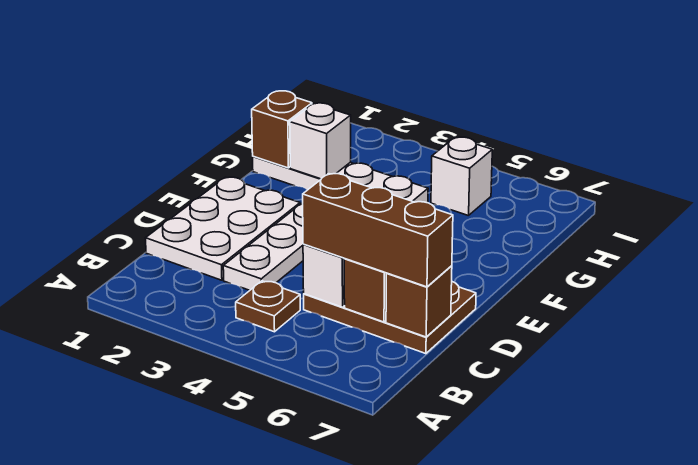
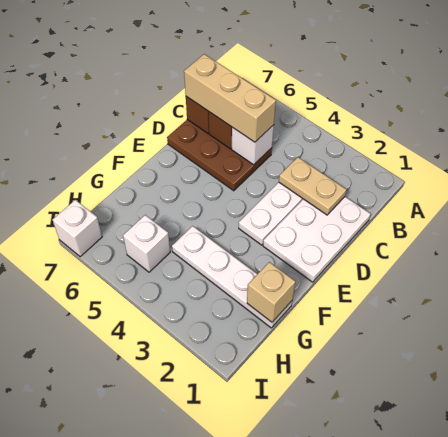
brown plate B4 level 1 -> none
none -> tan plate C2:C3 level 2
brown brick C5:C7 level 3 -> tan brick C5:C7 level 3
brown brick G1 level 2 -> tan brick G1 level 2
white brick G2 level 2 -> white brick I7 level 1

